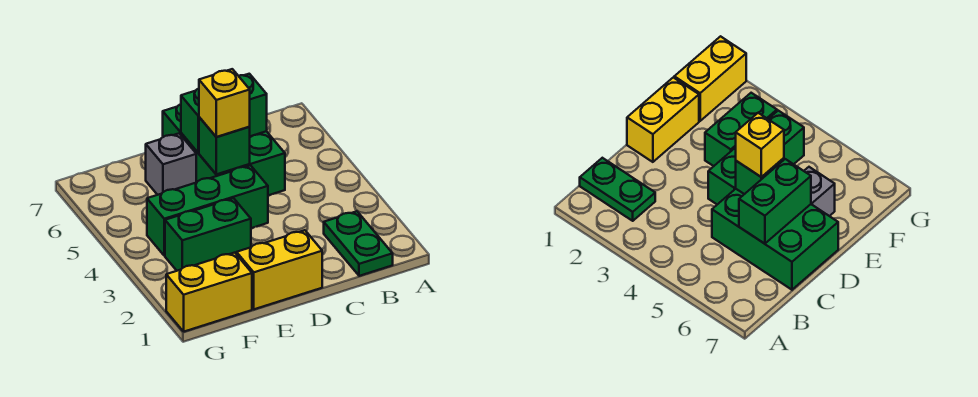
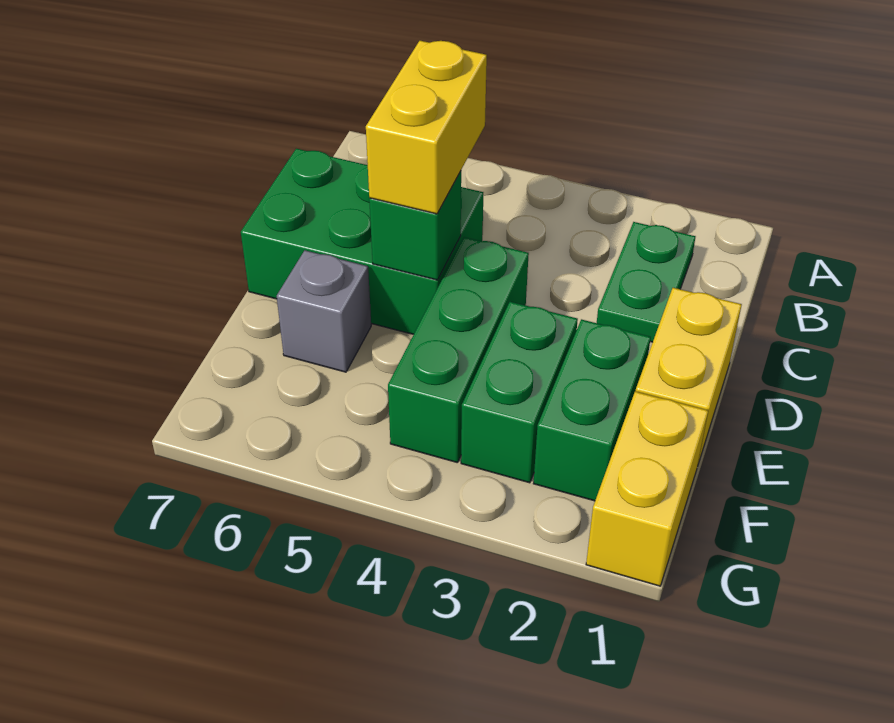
green plate B1:B2 level 1 -> green plate B2:C2 level 1
green brick C6:D6 level 2 -> green brick E2:F2 level 1
yellow brick D5 level 3 -> yellow brick C5:D5 level 3

